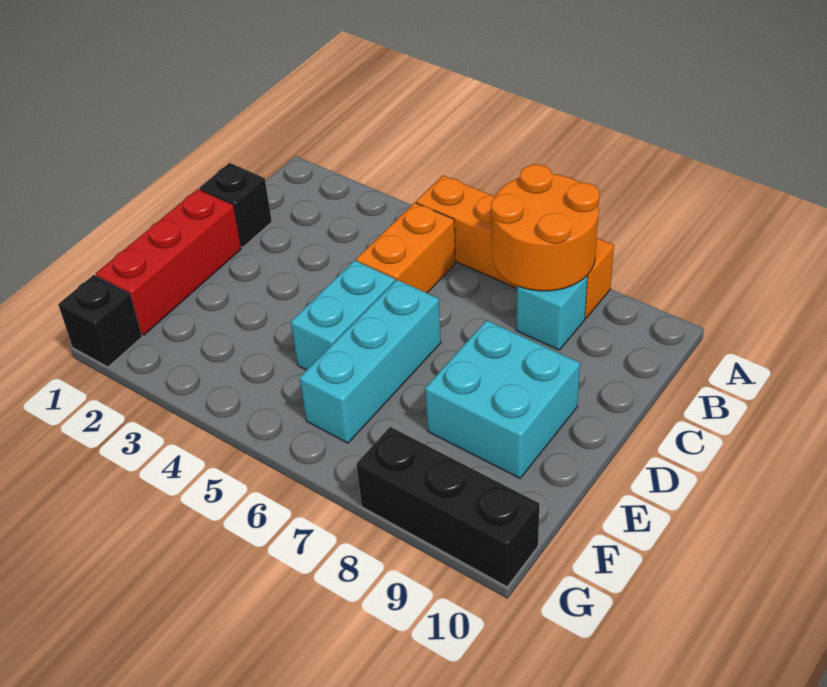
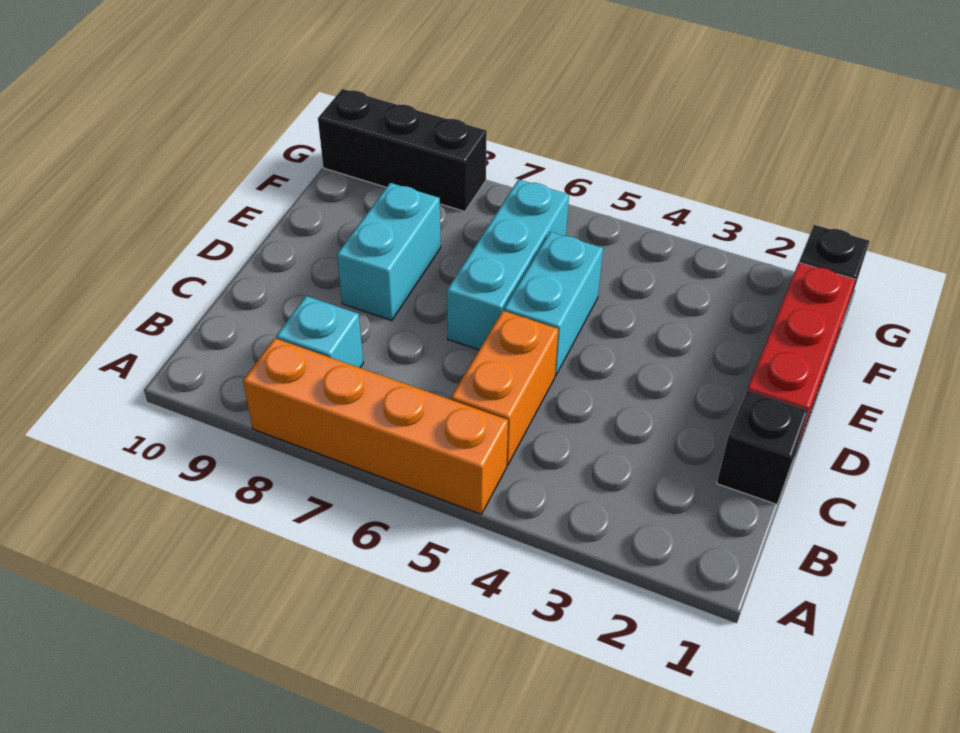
orange round brick A7:B8 level 2 -> none
cyan brick D8:E9 level 1 -> cyan brick D8:E8 level 1

